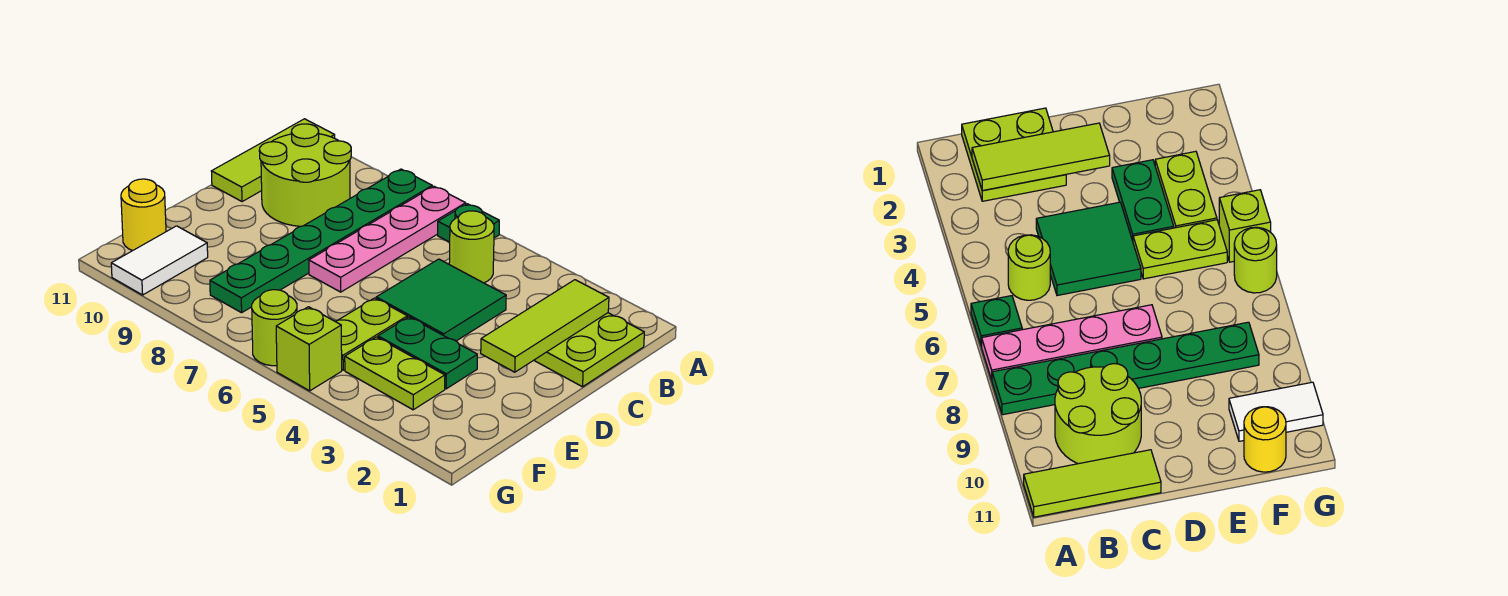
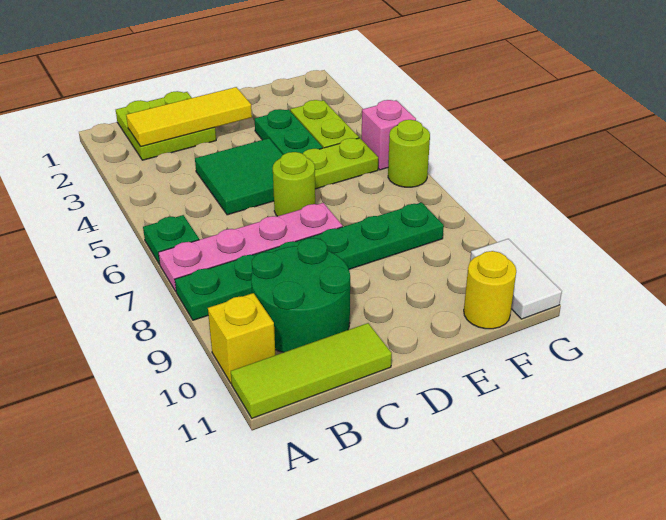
none -> yellow brick A10 level 1
lime tile B2:D2 level 2 -> yellow tile B2:D2 level 2
lime round brick B5 level 1 -> lime round brick D6 level 1
lime round brick B9:C10 level 1 -> green round brick B9:C10 level 1
white tile F10:G10 level 1 -> white tile G10:G11 level 1
lime brick G5 level 1 -> pink brick G5 level 1

